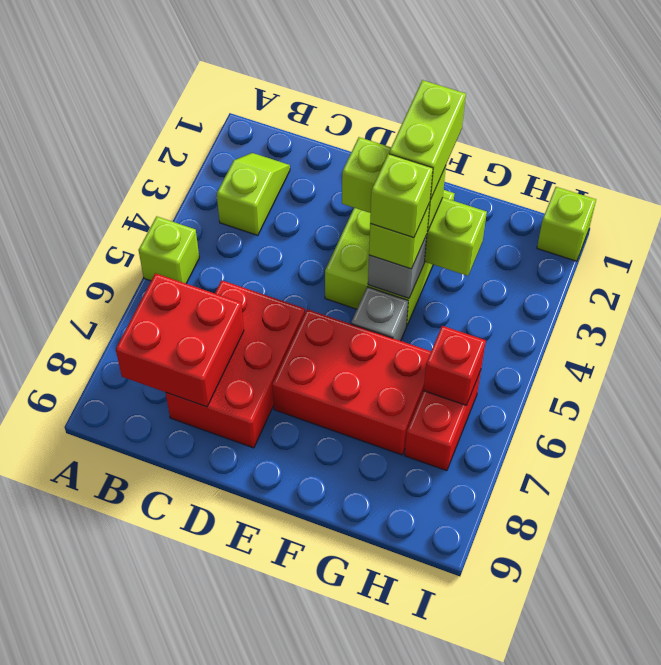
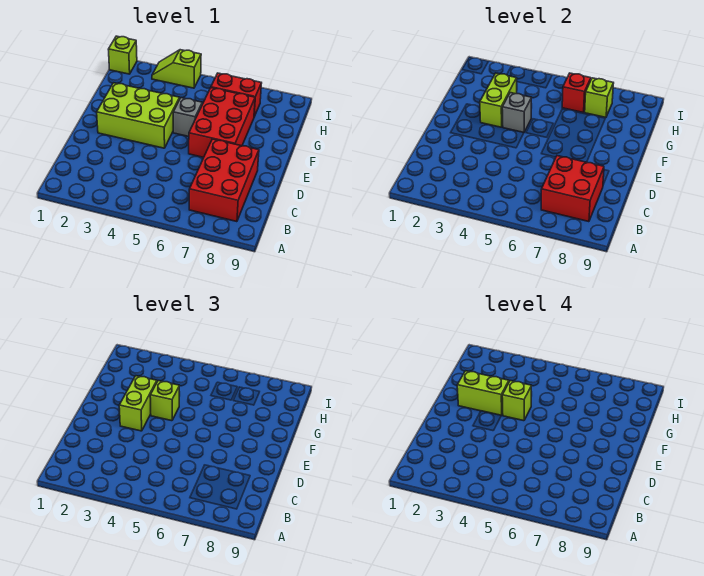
lime brick A5 level 1 -> lime brick H7 level 2
lime slope B2:B3 level 1 top 3 -> lime slope I3:I4 level 1 top 4
red brick C6:D8 level 1 -> red brick B7:D8 level 1

